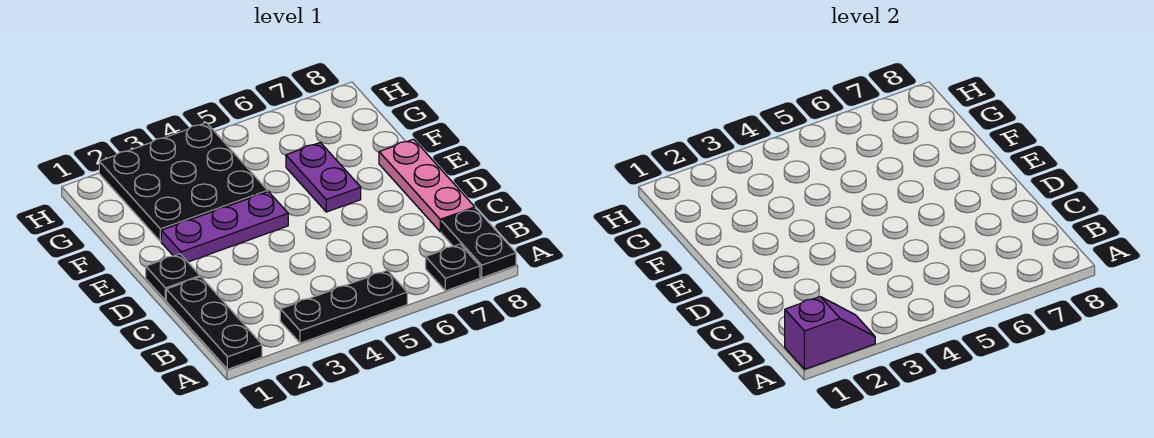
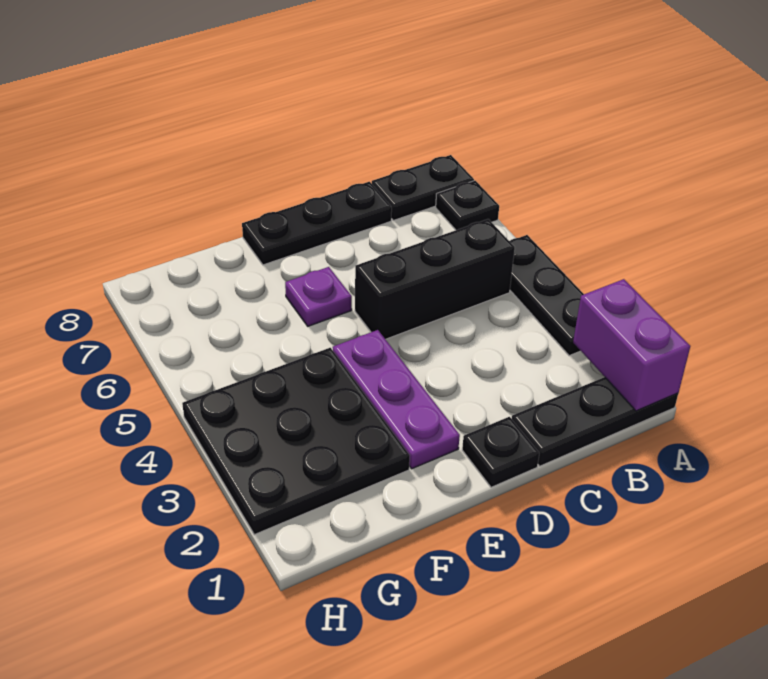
purple slope A1:A2 level 2 top 1 -> purple brick A1:A2 level 2
none -> black brick B5:D5 level 1
pink plate C8:E8 level 1 -> black plate C8:E8 level 1
purple plate E6:F6 level 1 -> purple plate E6 level 1

